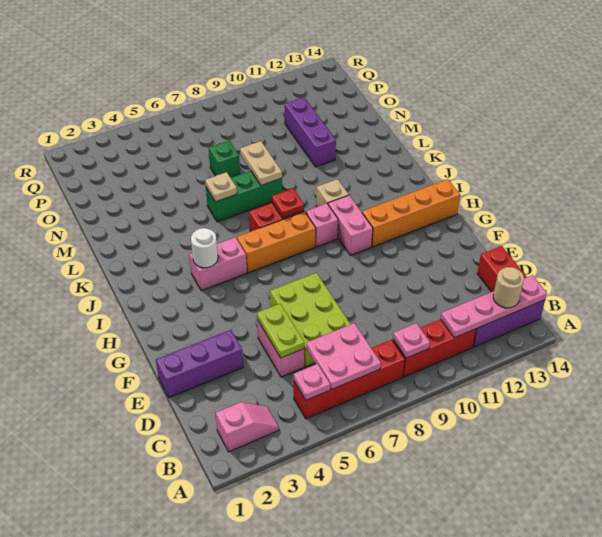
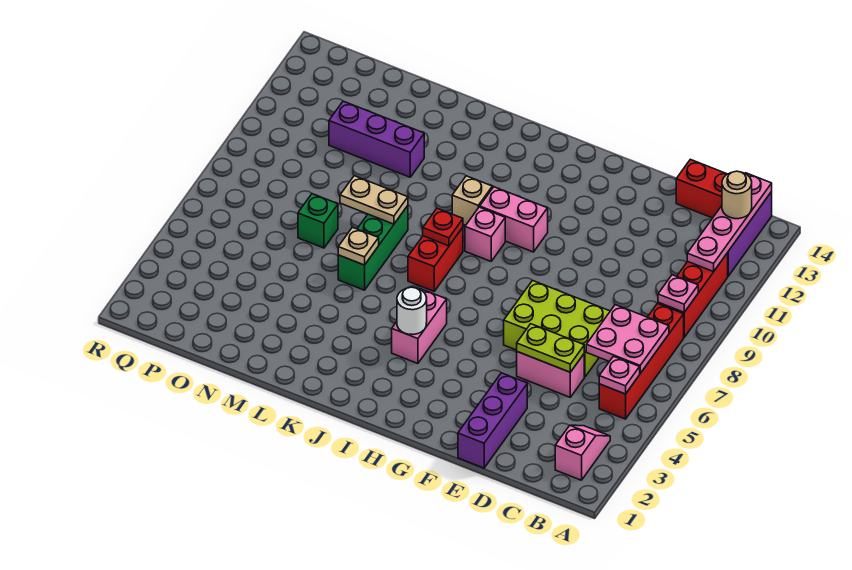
orange brick H11:H14 level 1 -> none
orange brick I6:I8 level 1 -> none

